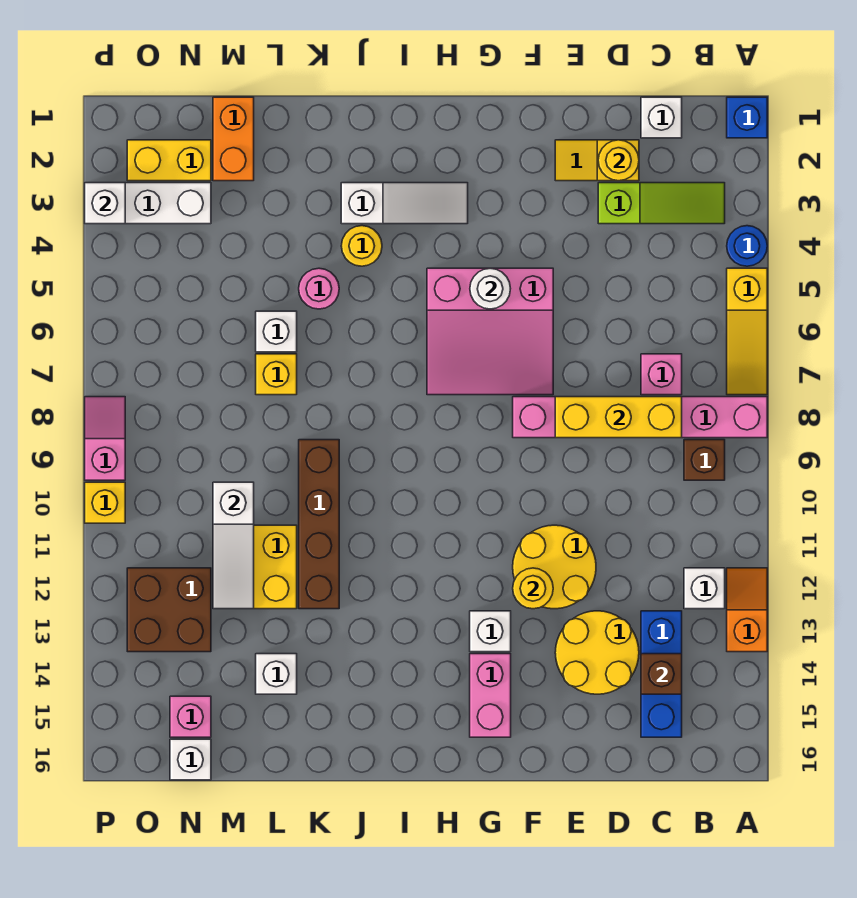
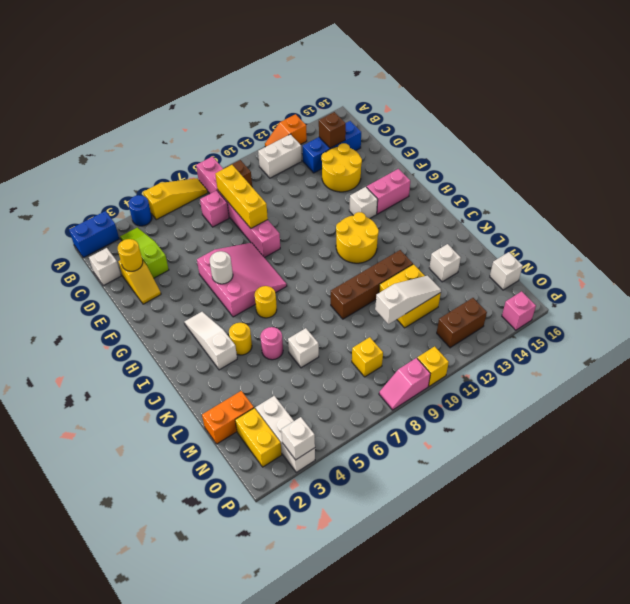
blue brick A1 level 1 -> blue brick A1:A2 level 1
white brick B12 level 1 -> white brick B11:B12 level 1
yellow round brick E11:F12 level 1 -> yellow round brick H11:I12 level 1
yellow round brick F12 level 2 -> yellow round brick I6 level 1
yellow brick L7 level 1 -> yellow brick N8 level 1
brown brick N12:O13 level 1 -> brown brick O12:O13 level 1
pink brick N15 level 1 -> pink brick P15 level 1

